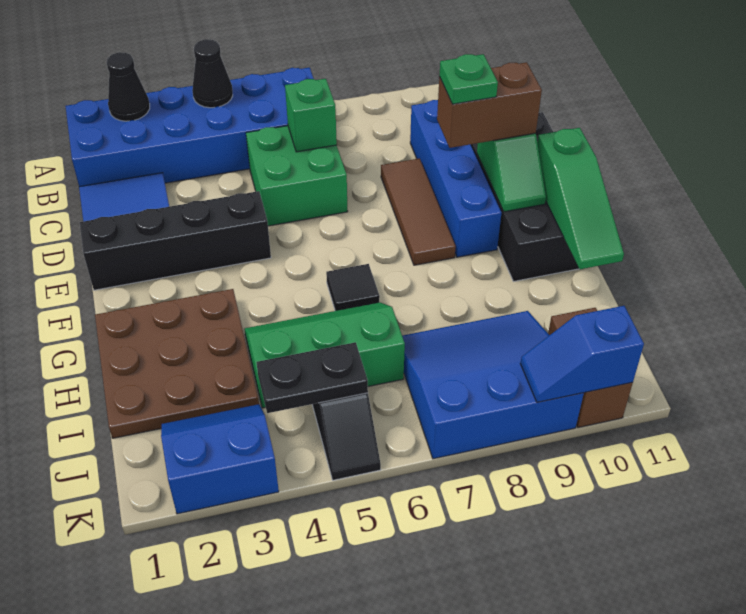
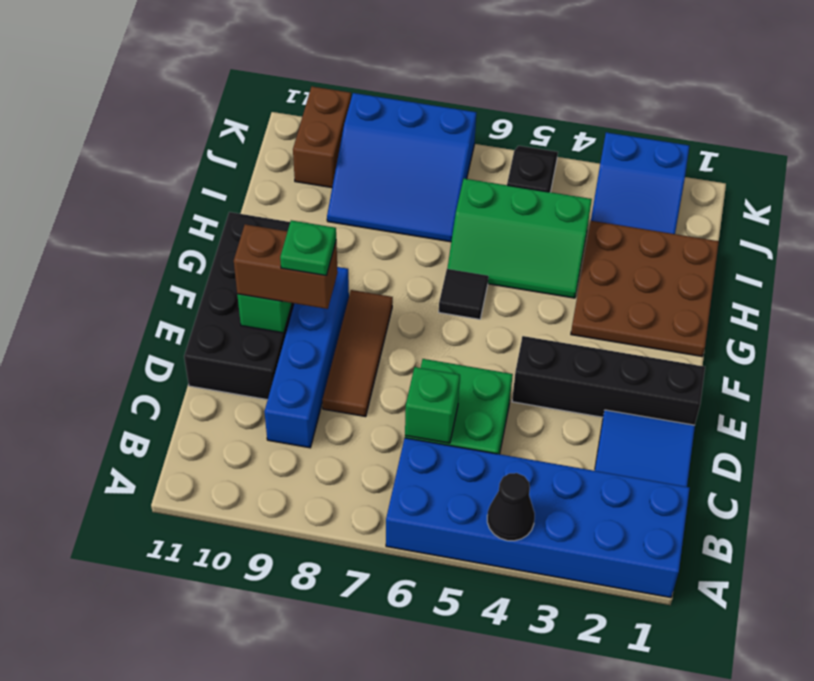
black cone A2 level 2 -> none
green slope F11:H11 level 2 top F -> none
black plate J4:J5 level 2 -> none
blue slope K9:K10 level 2 top 10 -> none

